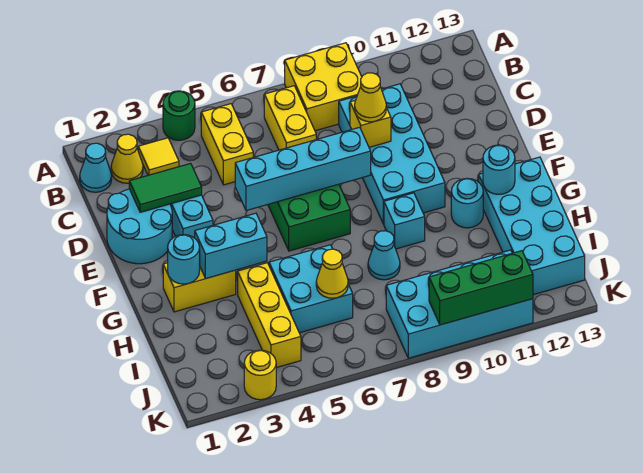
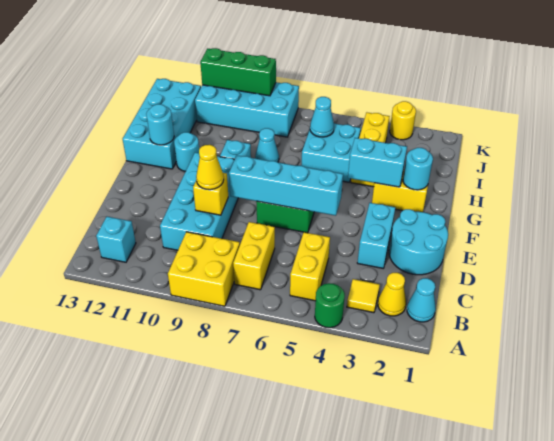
none -> cyan brick B12 level 1
green tile D2:D3 level 2 -> none
yellow cone I6 level 2 -> cyan cone I6 level 2

